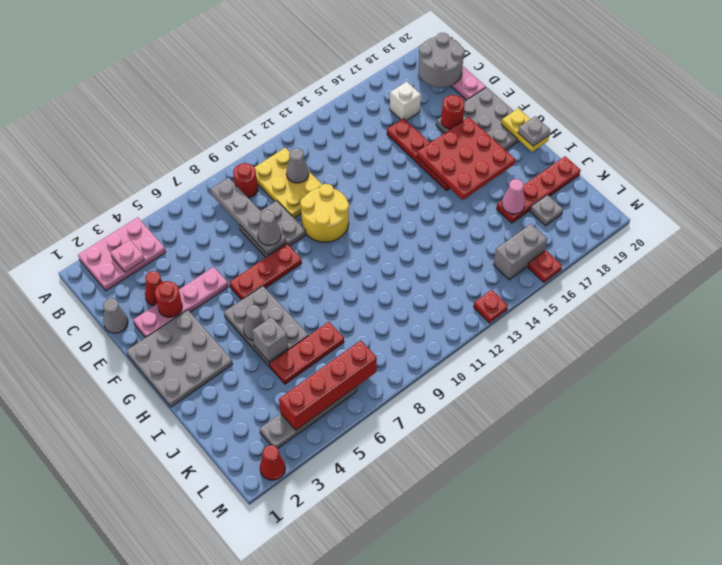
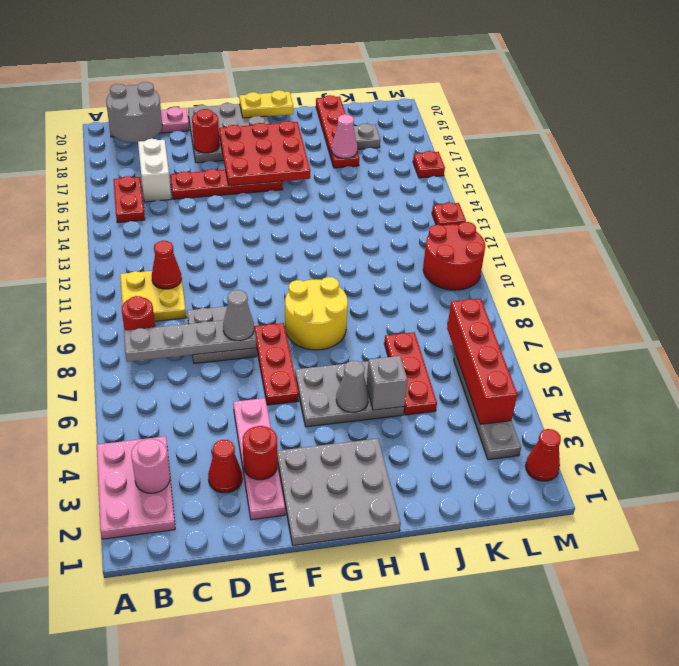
pink plate B3 level 2 -> pink round brick B3 level 2
yellow plate B10:D11 level 1 -> yellow plate B10:C11 level 1
none -> red plate B15:B16 level 1
grey cone C11 level 2 -> red cone C11 level 2
white brick C17 level 1 -> white brick C16:C17 level 1
grey cone D1 level 1 -> none
yellow round brick E10:F11 level 1 -> yellow round brick G8:H9 level 1
grey plate H20 level 3 -> none
none -> red round brick L10:M11 level 1
grey brick L15:L16 level 1 -> none

